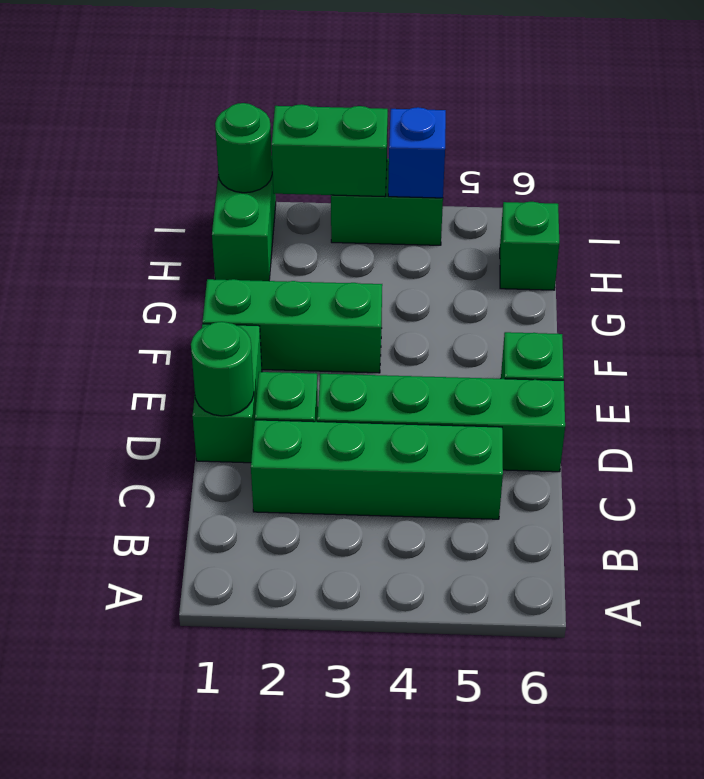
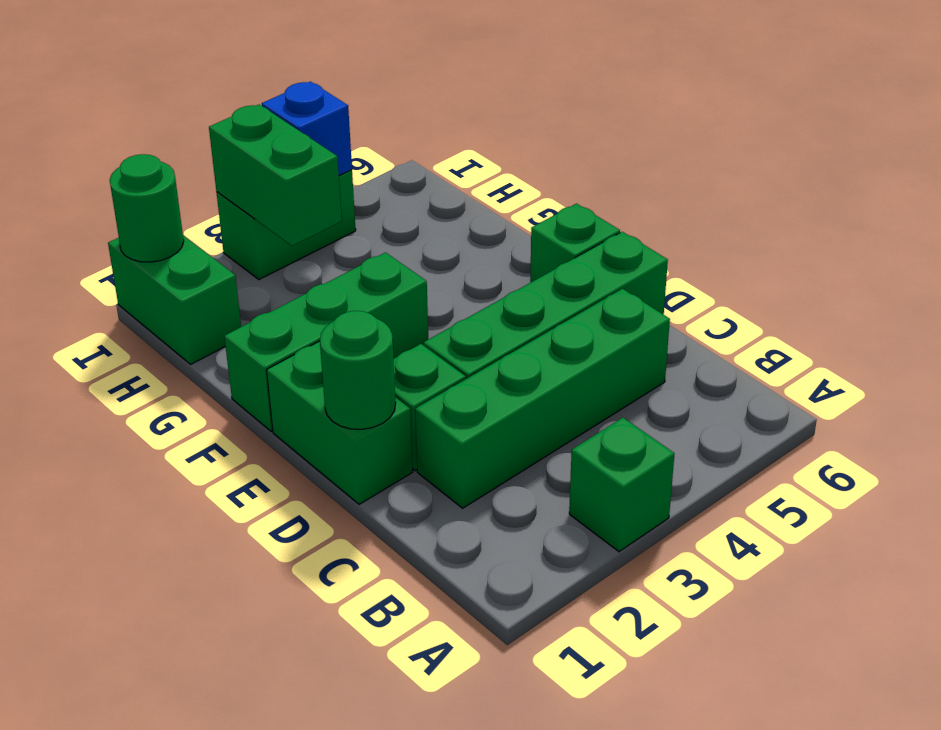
green brick H6 level 1 -> green brick A3 level 1
green brick I2:I3 level 2 -> green brick H3:I3 level 2

